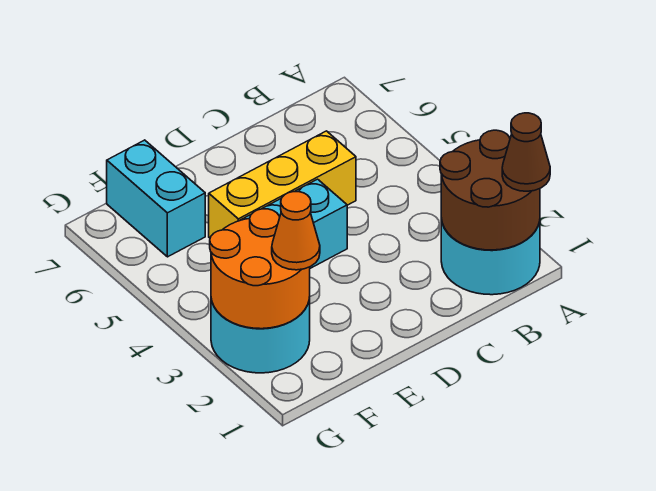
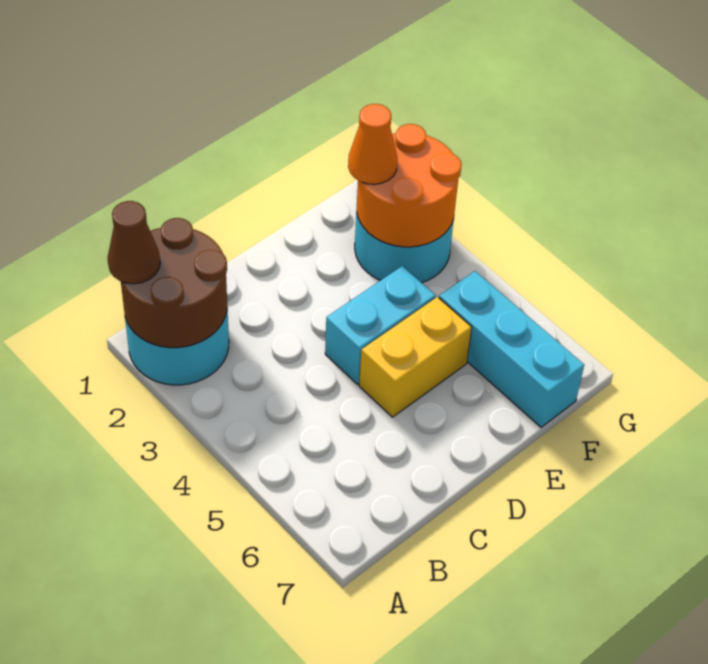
yellow brick C5:E5 level 1 -> yellow brick D5:E5 level 1
cyan brick F6:F7 level 1 -> cyan brick F5:F7 level 1

